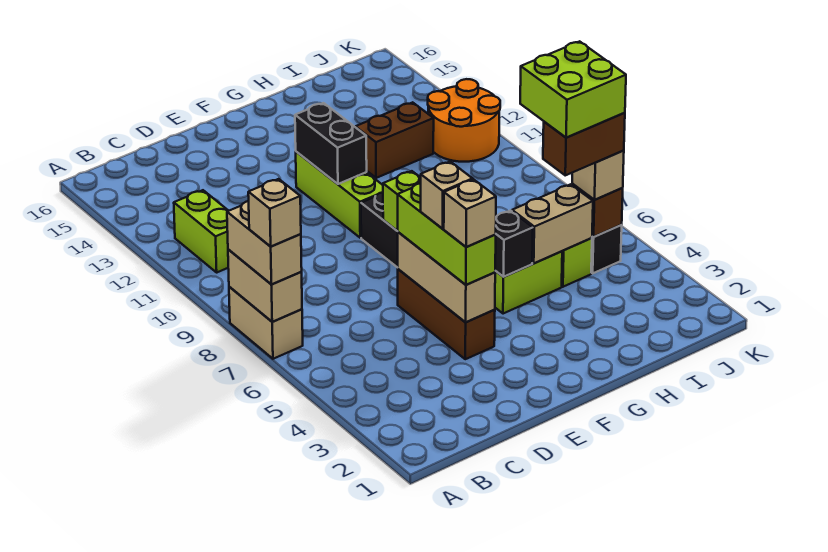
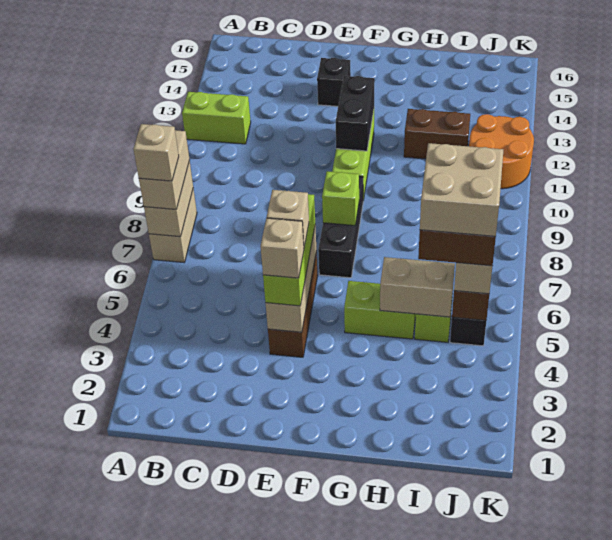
lime brick B11:B12 level 1 -> lime brick A12:B12 level 1
black brick G5 level 2 -> black brick E14 level 1
lime brick I5:J6 level 5 -> tan brick I5:J6 level 5

